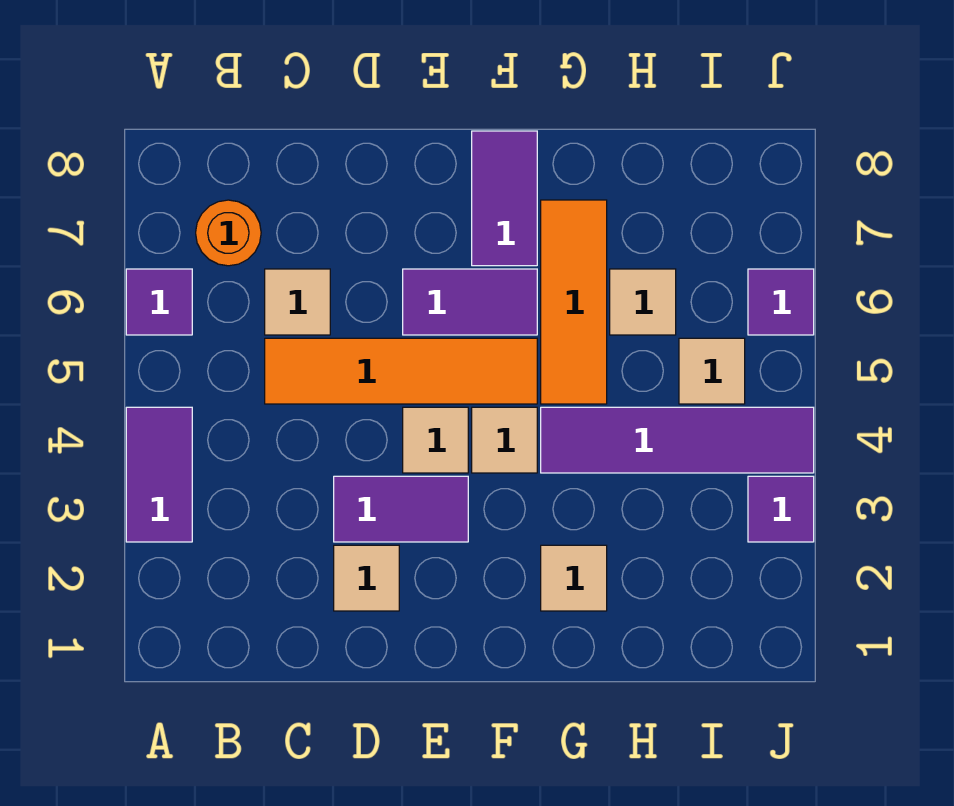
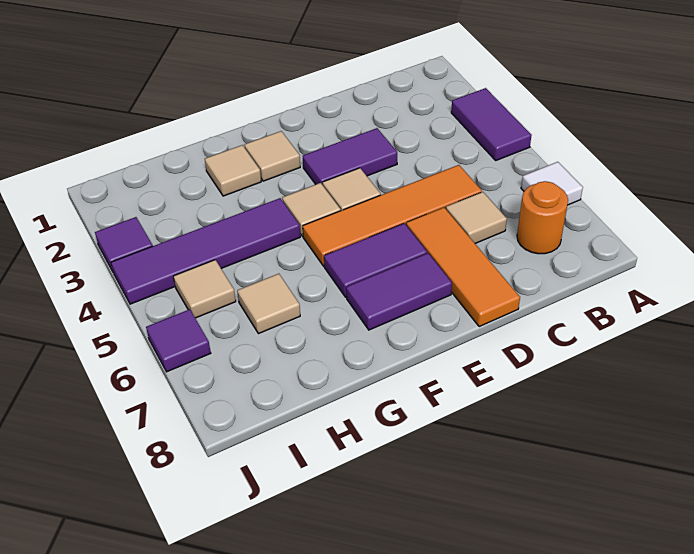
purple tile A6 level 1 -> white tile A6 level 1
tan tile D2 level 1 -> tan tile F2 level 1
purple tile F7:F8 level 1 -> purple tile E7:F7 level 1
orange tile G5:G7 level 1 -> orange tile D6:D8 level 1

